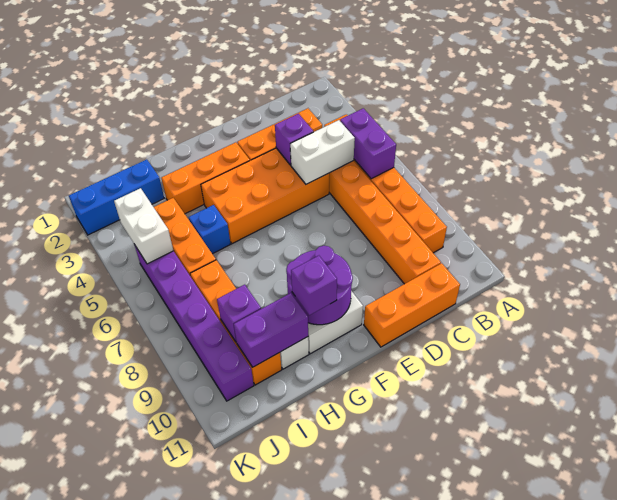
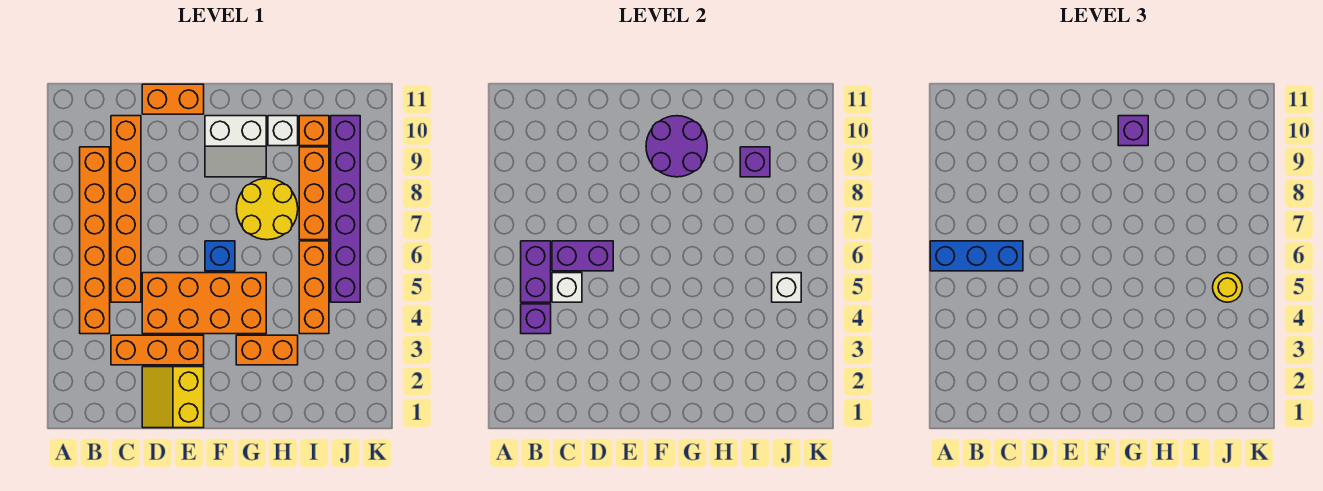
white brick C5:D5 level 2 -> white brick C5 level 2
orange brick C11:E11 level 1 -> orange brick D11:E11 level 1
none -> yellow slope D1:E2 level 1 top E
purple brick D4 level 2 -> purple brick B4 level 2
orange brick F3:H3 level 1 -> orange brick G3:H3 level 1
none -> yellow round brick G7:H8 level 1
blue brick H5 level 1 -> blue brick F6 level 1
purple brick H10:I10 level 2 -> purple brick C6:D6 level 2
blue brick I2:K2 level 1 -> blue brick A6:C6 level 3
white brick J4:J5 level 2 -> white brick J5 level 2
none -> yellow round brick J5 level 3

